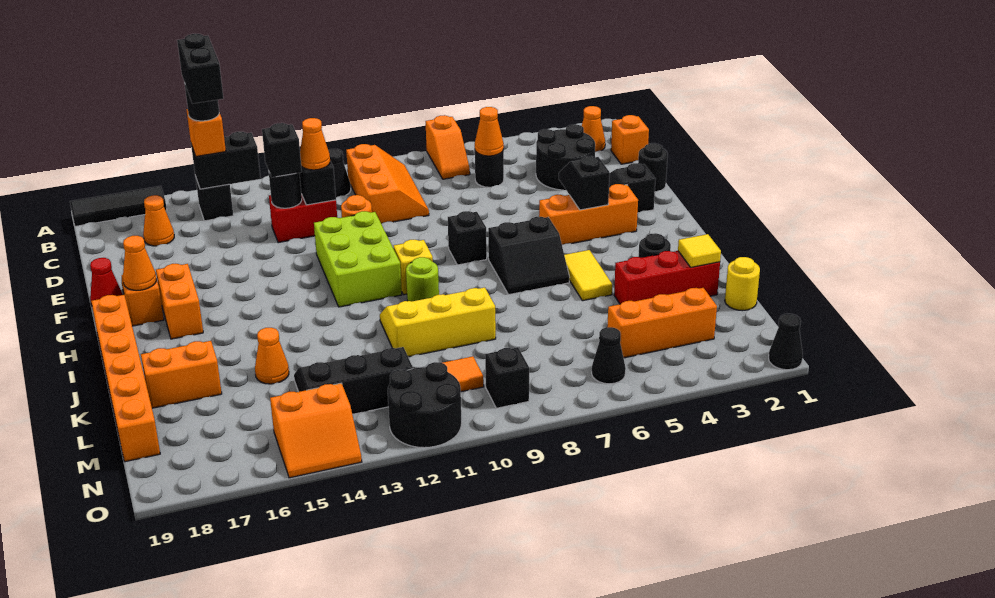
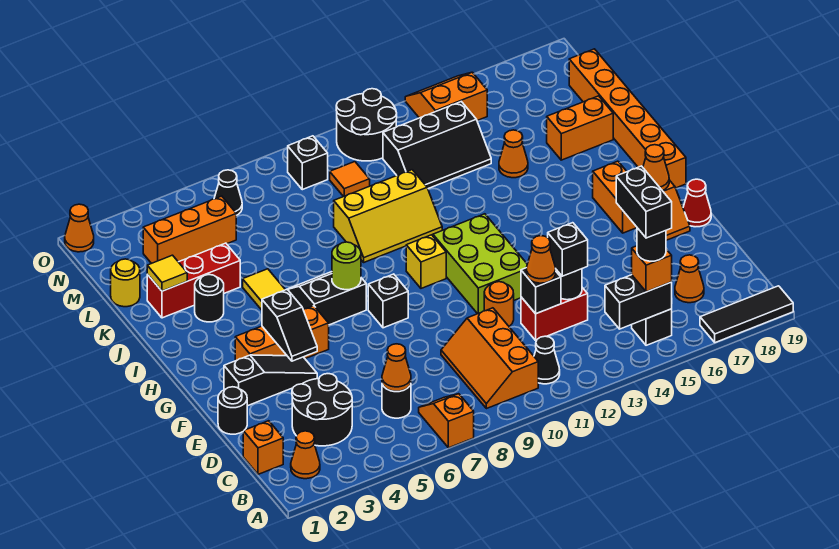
lime round brick I10 level 1 -> lime round brick H7 level 2
black cone O1 level 1 -> orange cone O1 level 1

